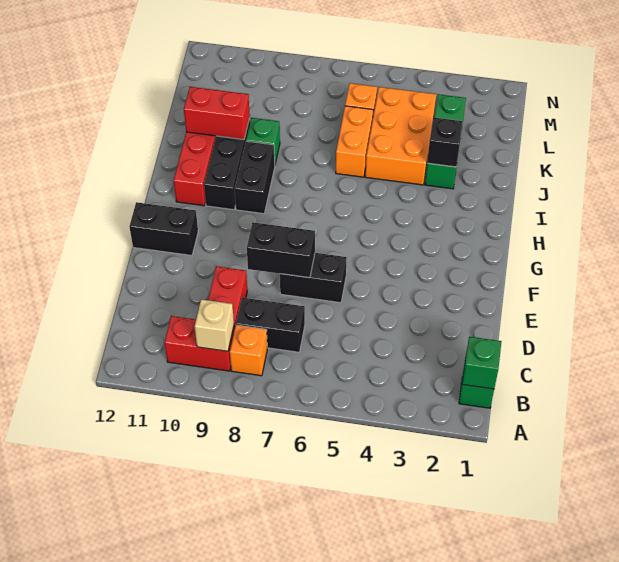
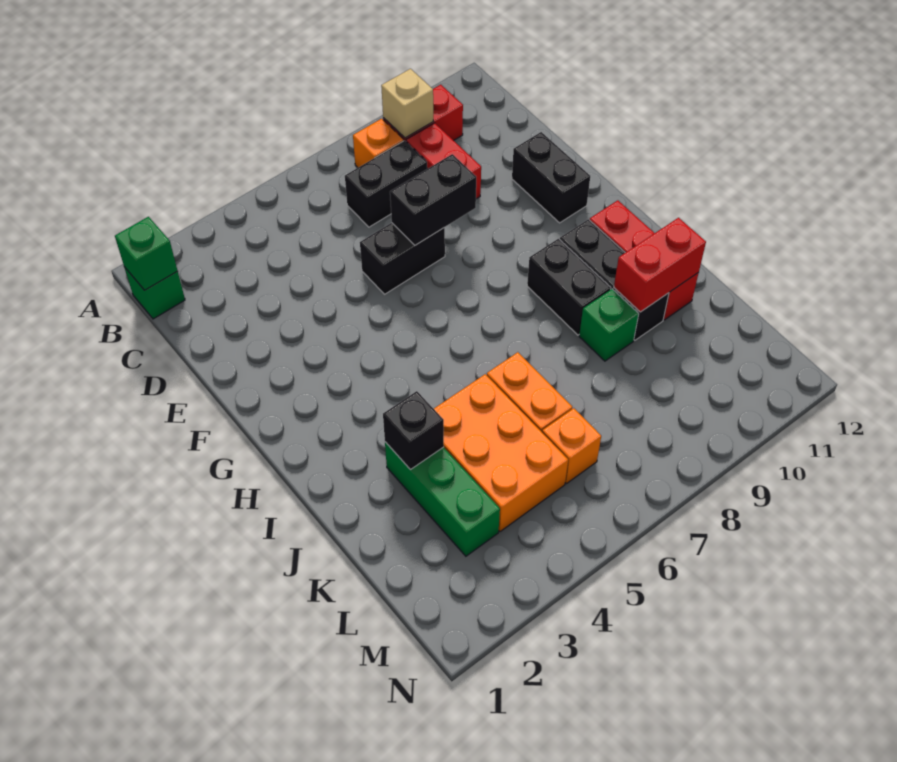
black brick F11:F12 level 1 -> black brick E11:F11 level 1

